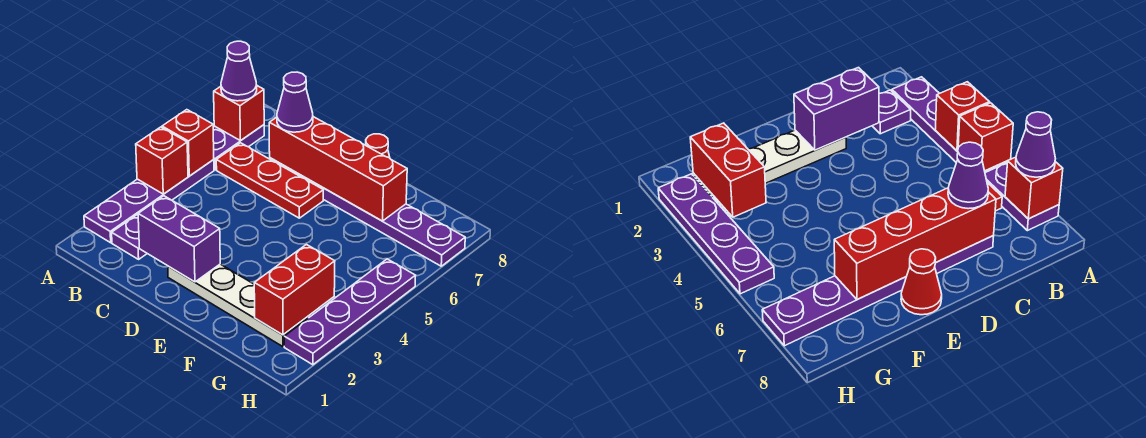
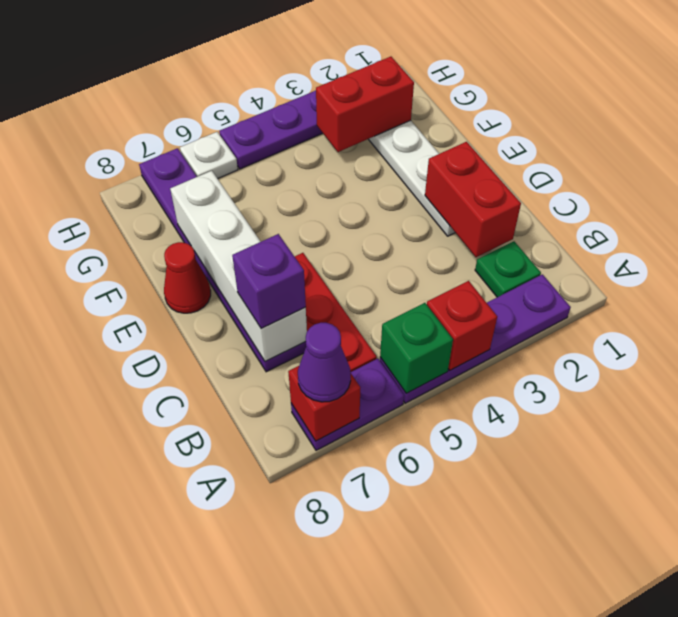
red brick A5 level 2 -> green brick A5 level 2
purple plate B2 level 1 -> green plate B2 level 1
purple brick C2:D2 level 2 -> red brick C2:D2 level 2
red brick C7:F7 level 2 -> white brick C7:F7 level 2
purple cone C7 level 3 -> purple brick C7 level 3
none -> white plate H6 level 1

